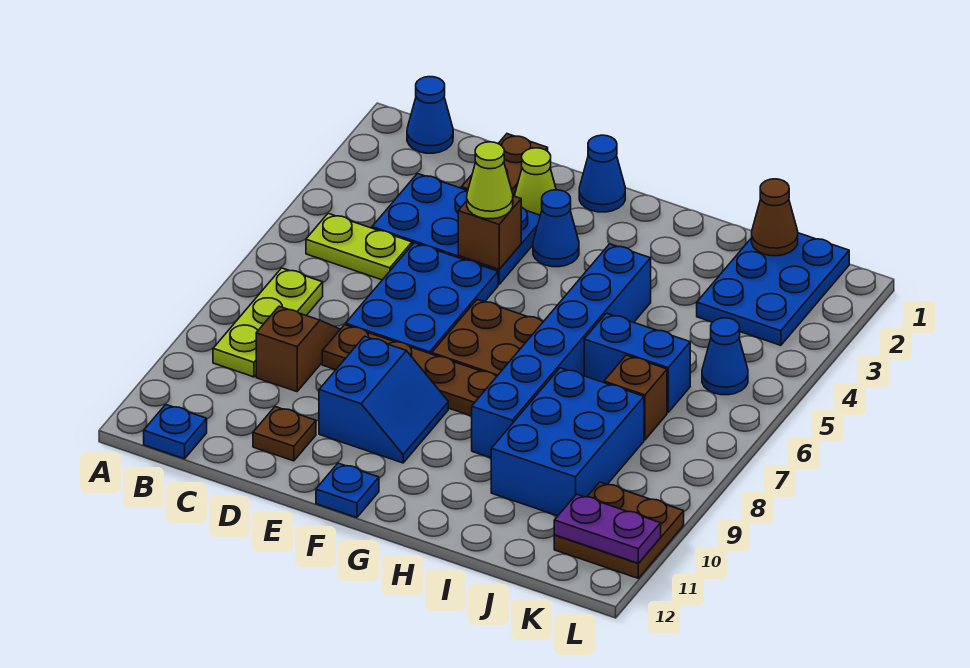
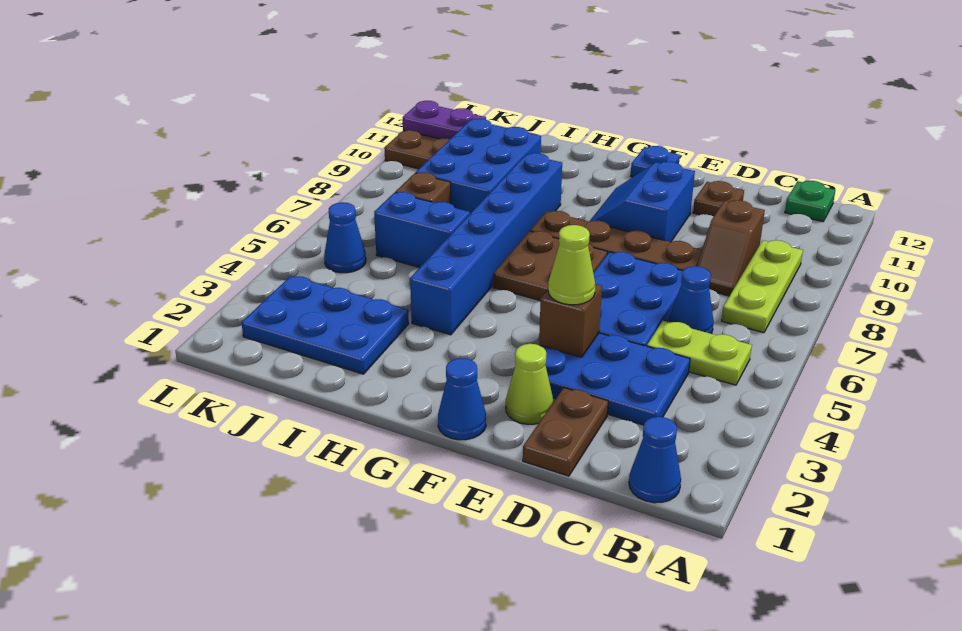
blue plate B12 level 1 -> green plate B12 level 1
blue cone F3 level 1 -> blue cone C6 level 1
blue plate J1:K3 level 1 -> blue plate I2:K3 level 1
brown cone J1 level 2 -> none

